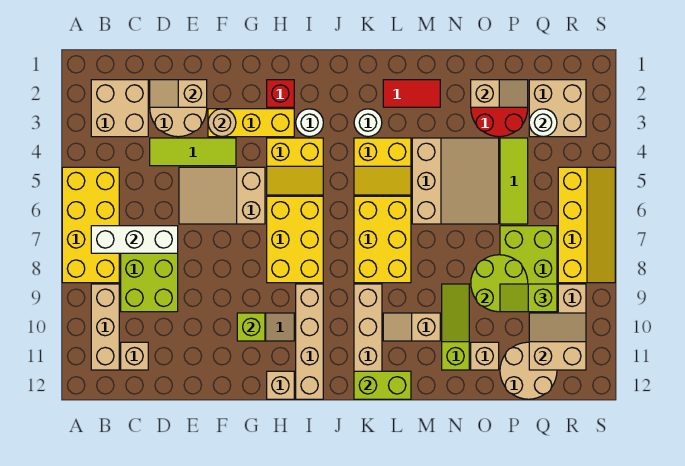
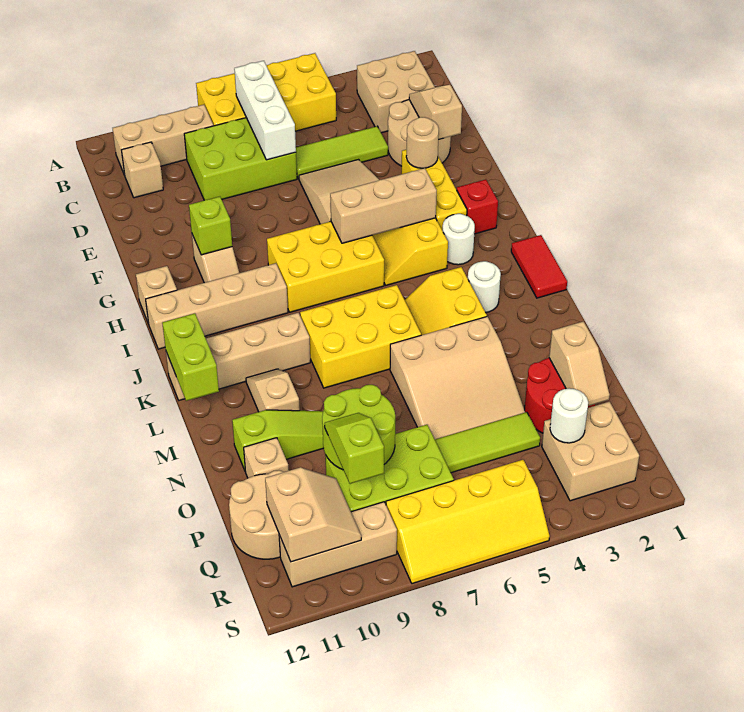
lime tile D4:F4 level 1 -> lime tile D4:D6 level 1
none -> tan brick H4:H6 level 2
red tile L2:M2 level 1 -> red tile J1:K1 level 1

